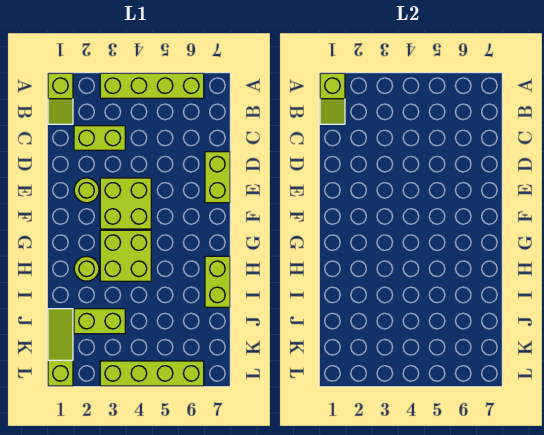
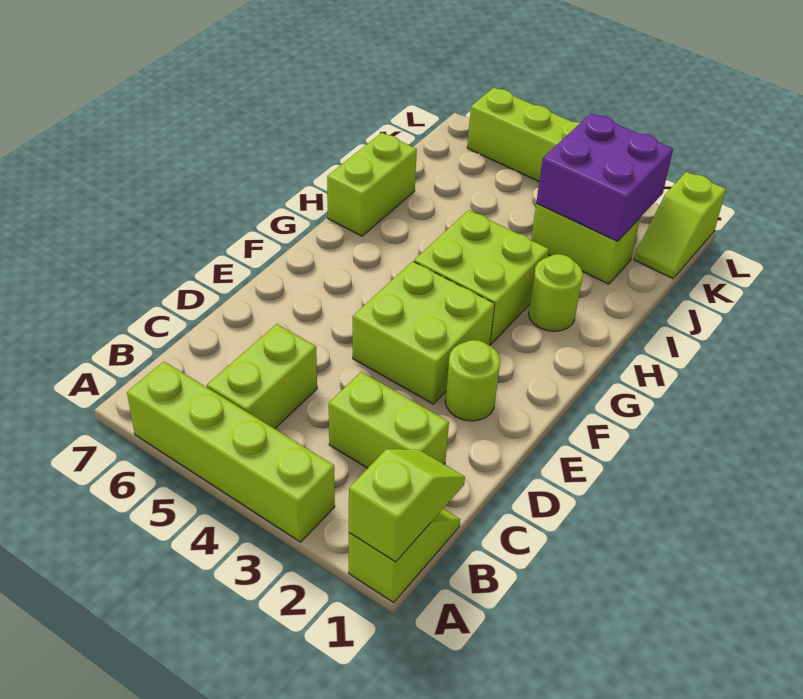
lime brick D7:E7 level 1 -> lime brick B5:C5 level 1
lime slope J1:L1 level 1 top L -> lime slope K1:L1 level 1 top L
none -> purple brick J2:K3 level 2

